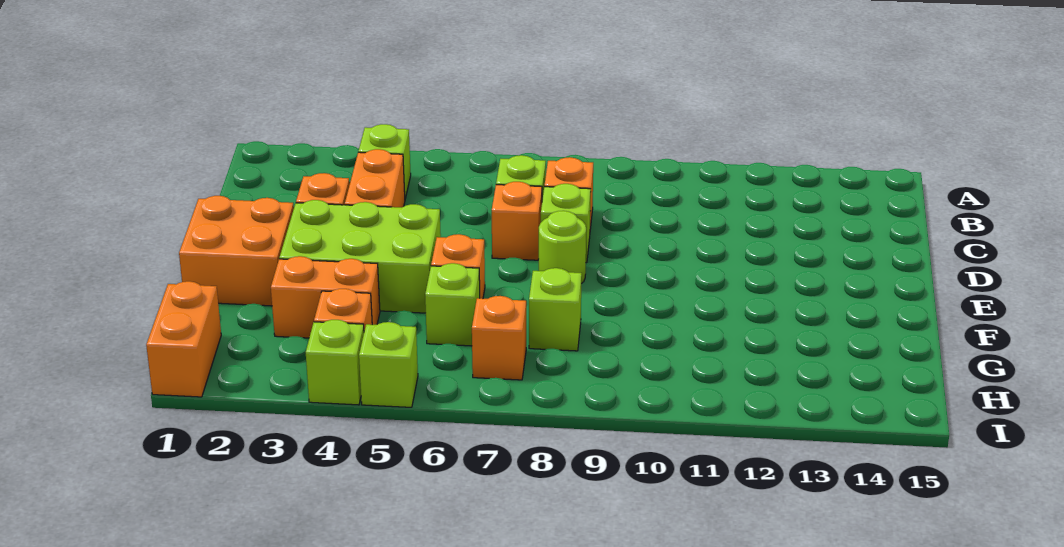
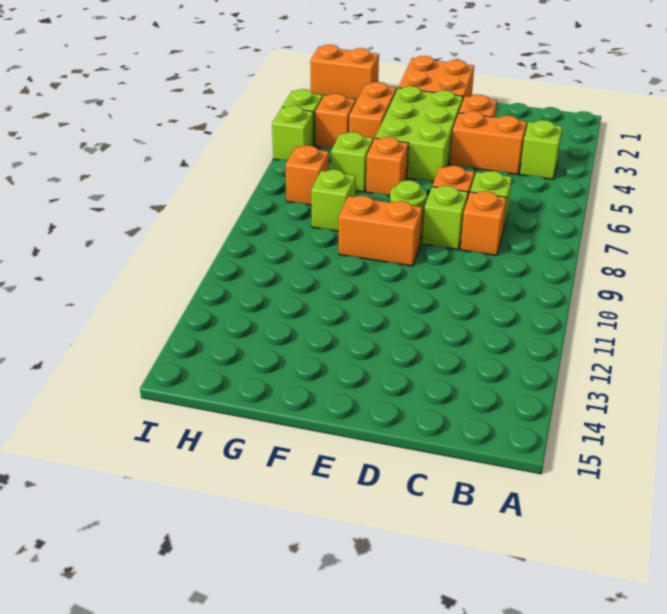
none -> orange brick E9:F9 level 1

